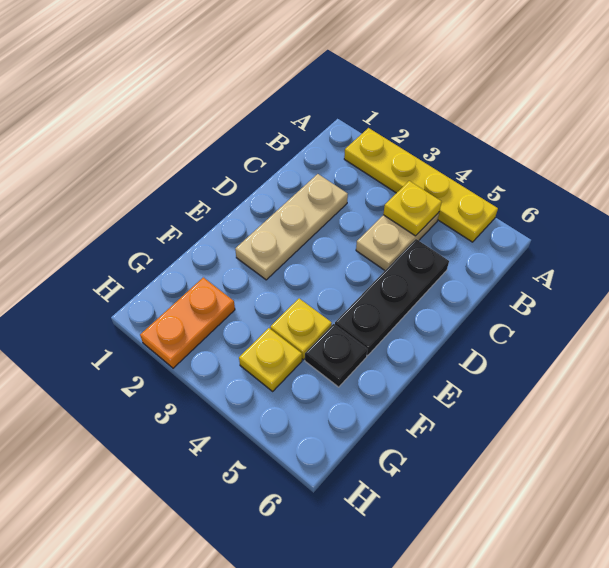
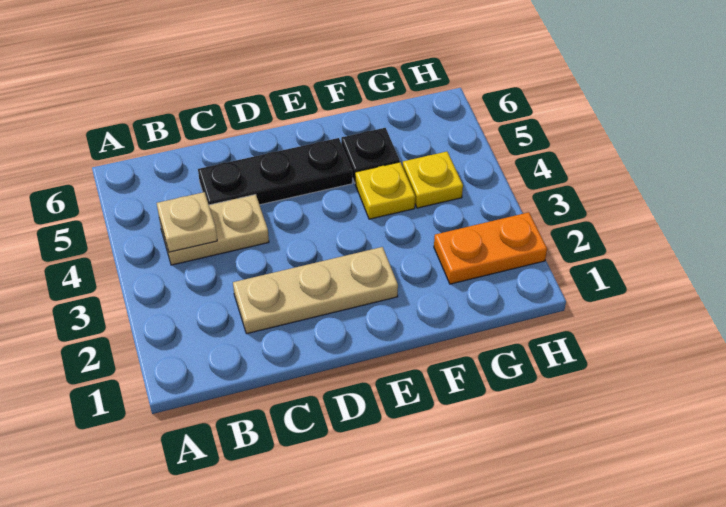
yellow plate A2:A5 level 1 -> none
yellow plate B4 level 2 -> tan plate B4 level 2

